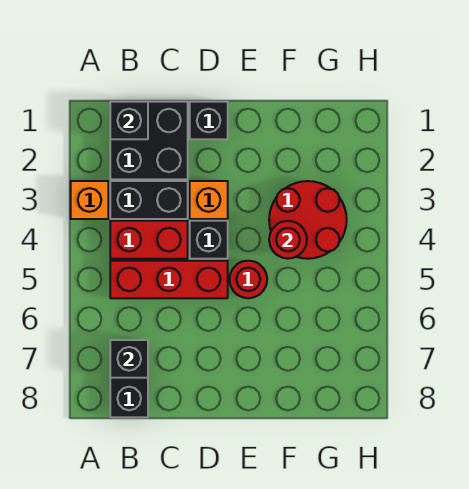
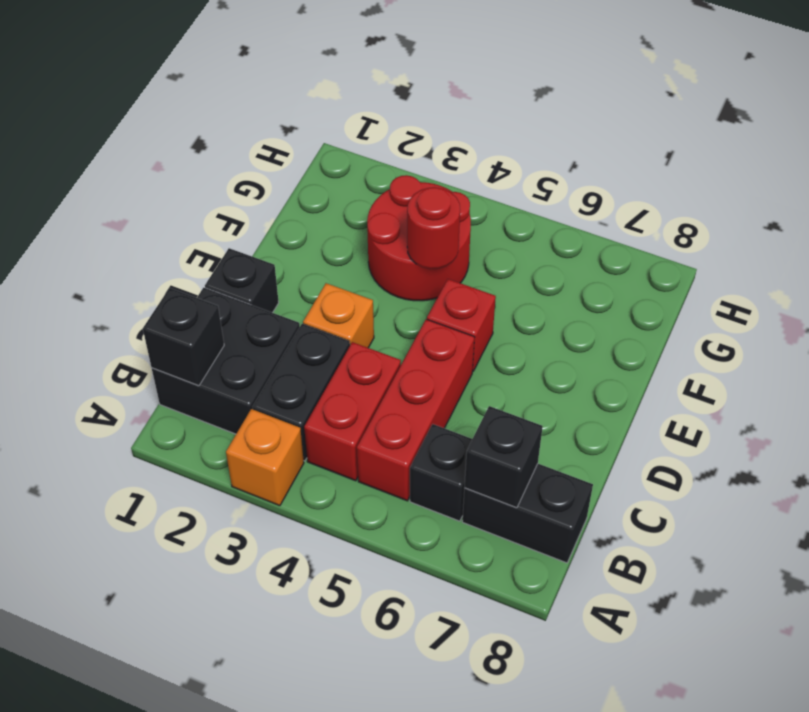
black brick D4 level 1 -> black brick B6 level 1
red round brick E5 level 1 -> red brick E5 level 1

